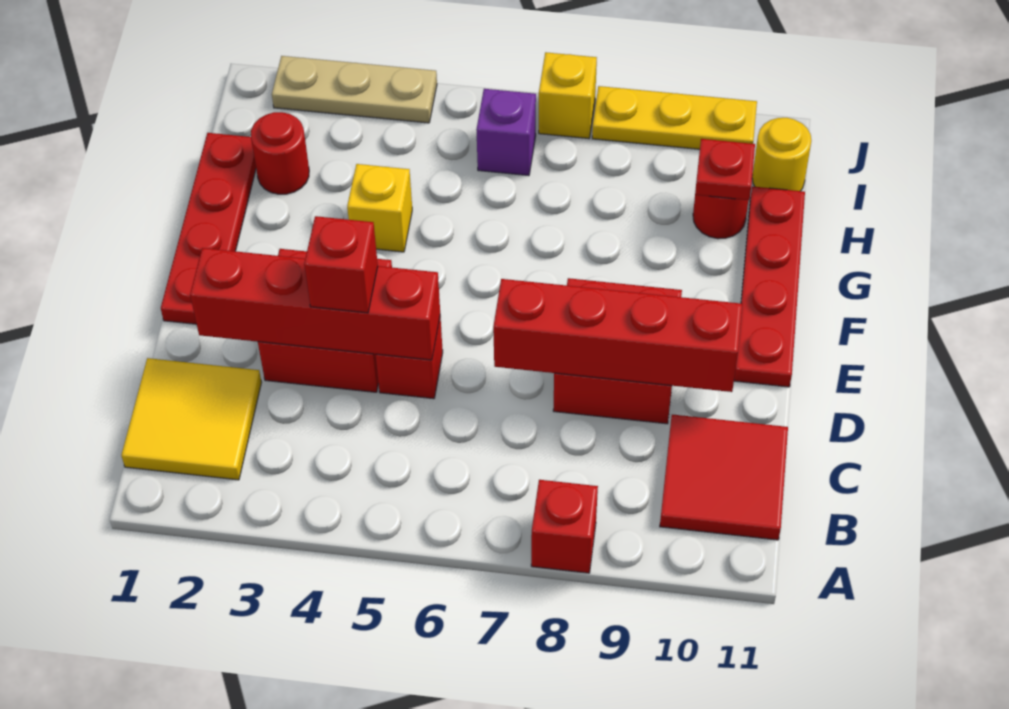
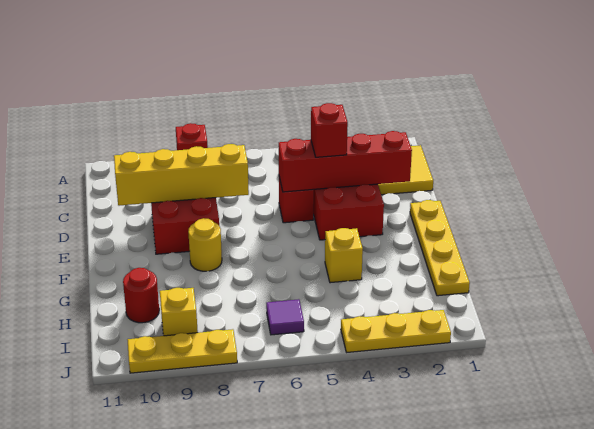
red tile B10:C11 level 1 -> none
red brick D7:D10 level 2 -> yellow brick D7:D10 level 2
red plate E1:H1 level 1 -> yellow plate E1:H1 level 1
red plate E11:H11 level 1 -> none
red round brick H2 level 1 -> none
red plate H10 level 2 -> none
purple brick I6 level 1 -> purple tile I6 level 1
yellow round brick I11 level 1 -> yellow round brick F8 level 1
tan plate J2:J4 level 1 -> yellow plate J2:J4 level 1
yellow brick J7 level 1 -> yellow brick I9 level 1

